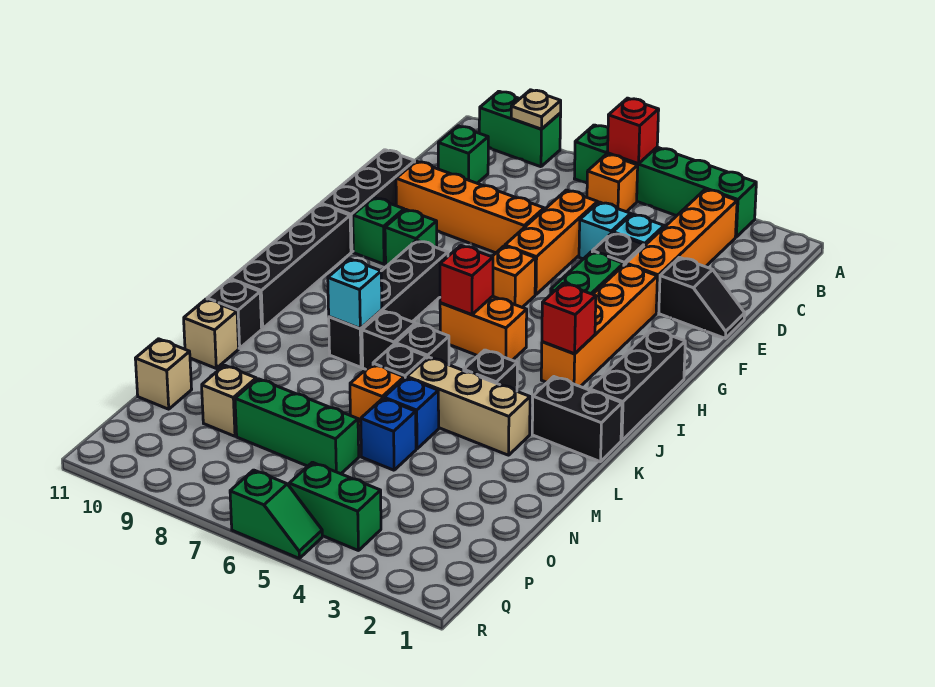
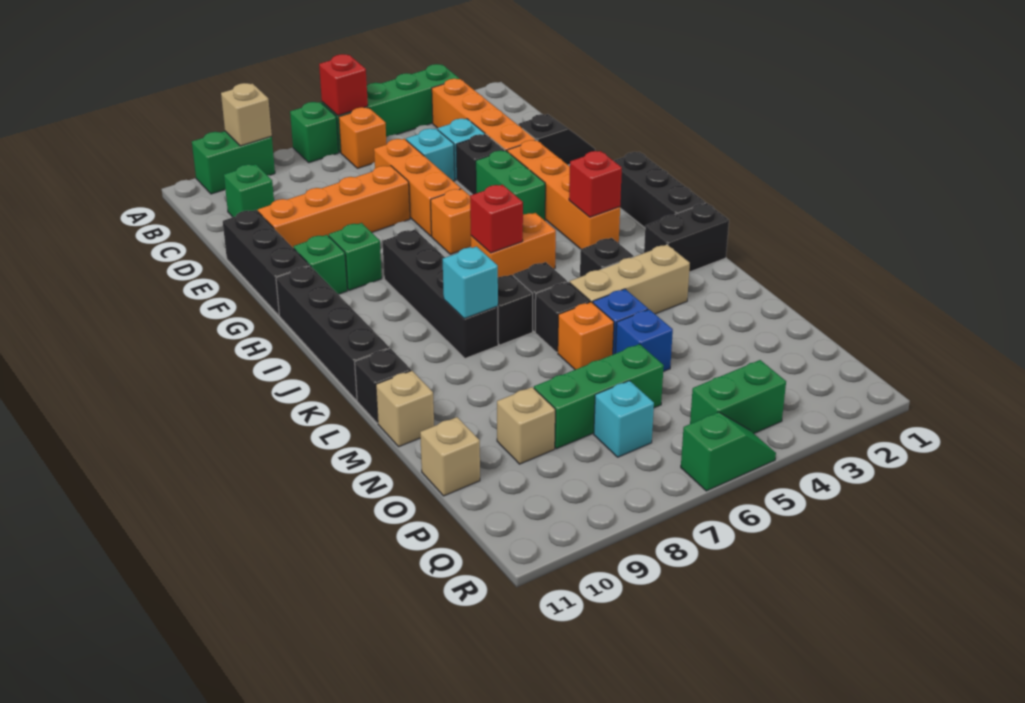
tan plate A9 level 2 -> tan brick A9 level 2
none -> cyan brick P7 level 1

